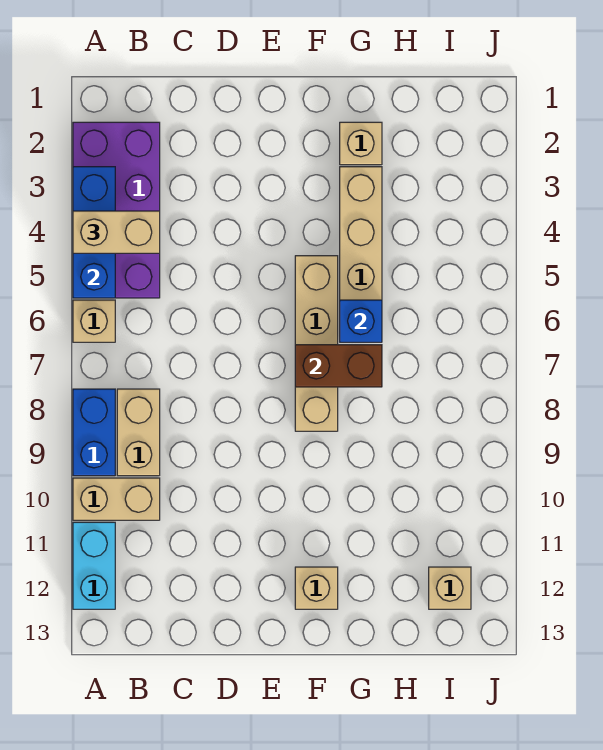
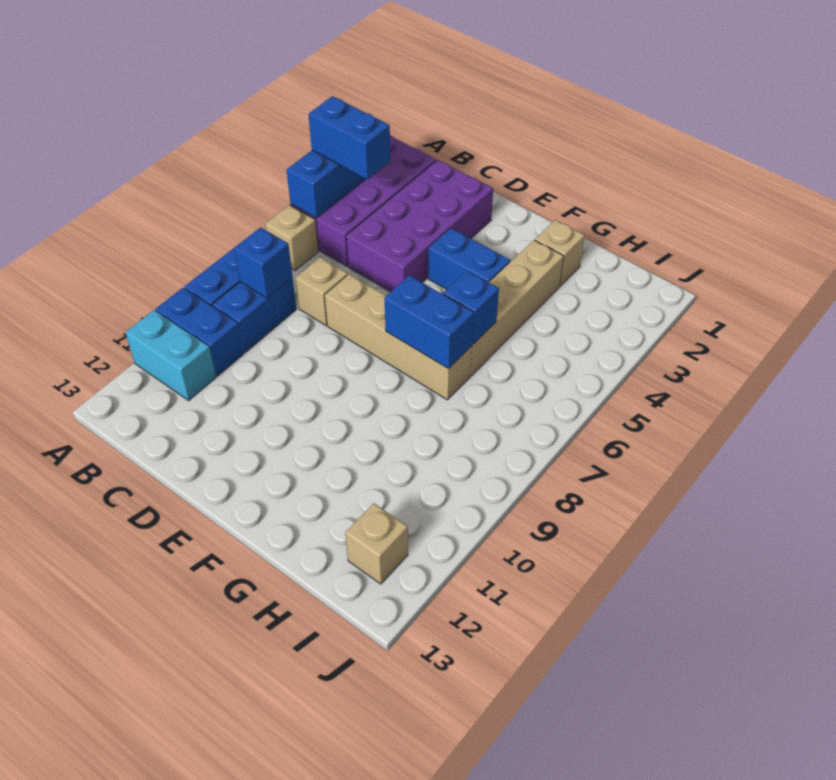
tan brick A4:B4 level 3 -> blue brick A4:B4 level 3
tan brick A10:B10 level 1 -> blue brick A10:B10 level 1
cyan brick A11:A12 level 1 -> cyan brick A11:B11 level 1
tan brick B8:B9 level 1 -> blue brick B8:B9 level 1
none -> blue brick B8 level 2
none -> purple brick C2:D5 level 1
none -> blue brick E4:F4 level 1
tan brick F5:F8 level 1 -> tan brick D7:G7 level 1
brown brick F7:G7 level 2 -> blue brick F7:G7 level 2
tan brick F12 level 1 -> tan brick C7 level 1

